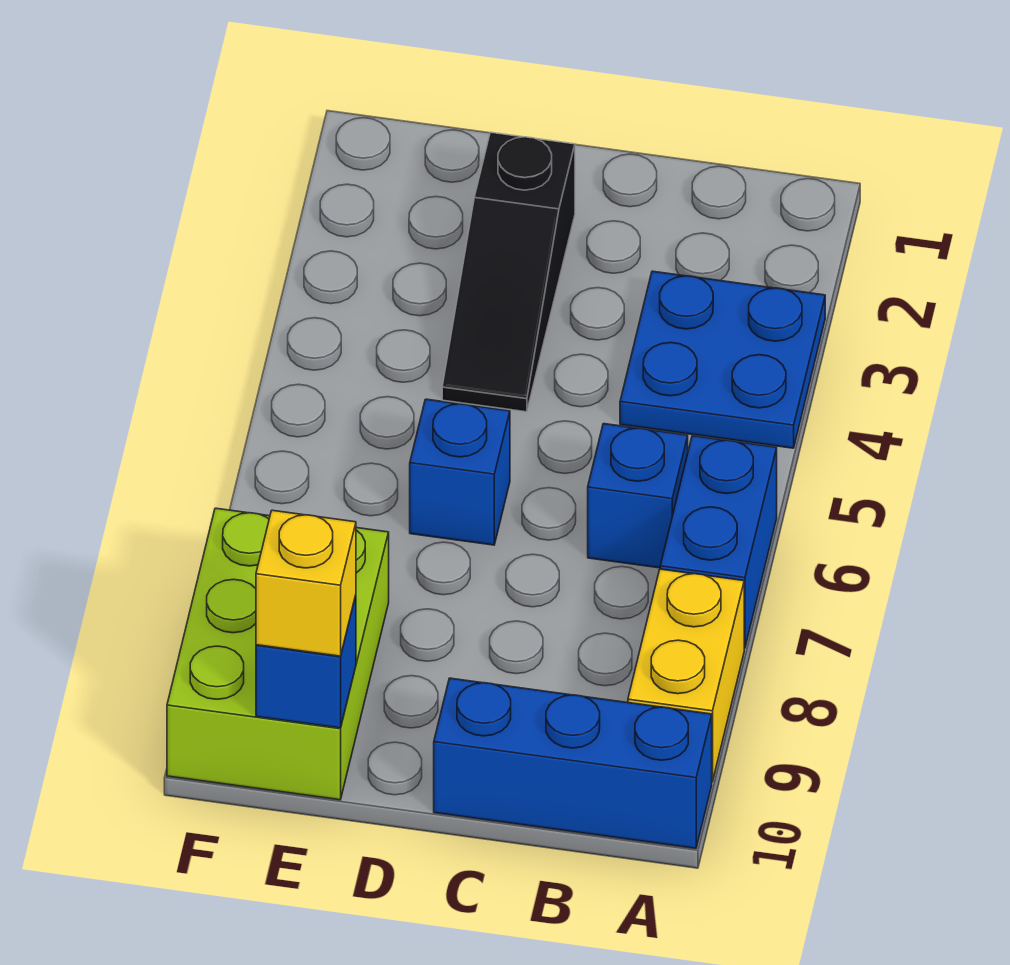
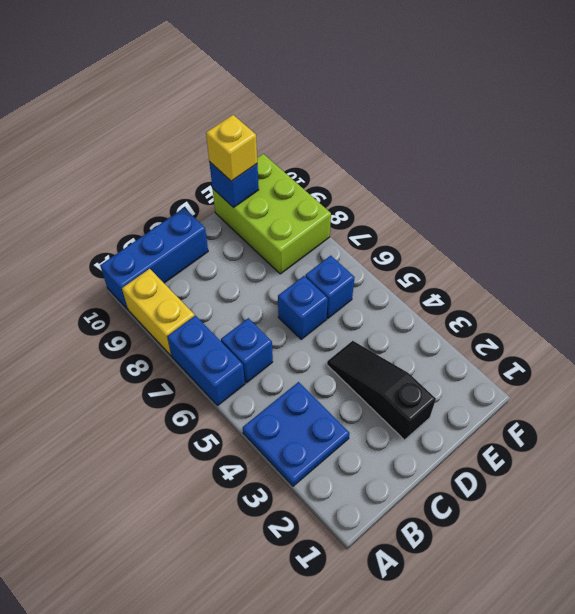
none -> blue brick E6 level 1

